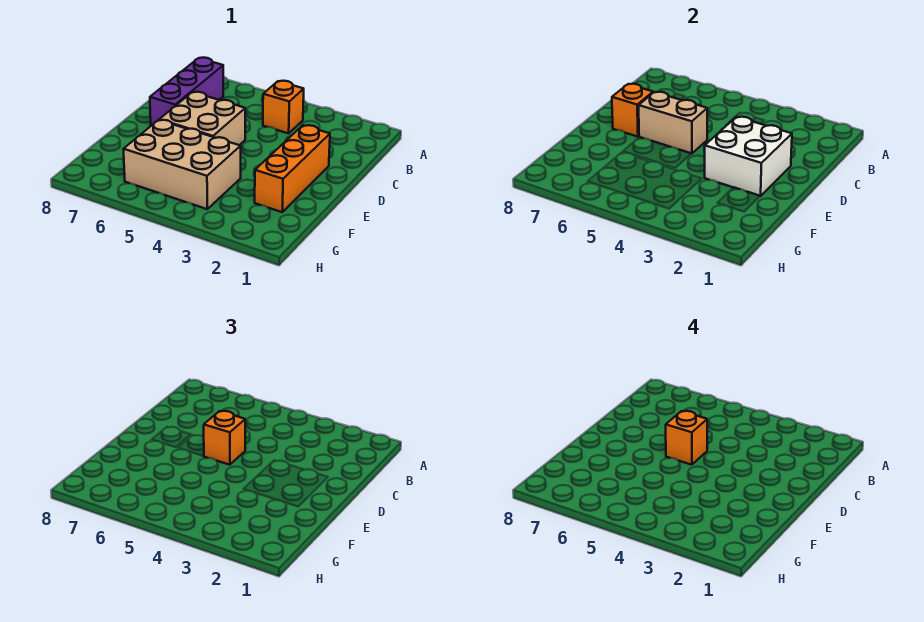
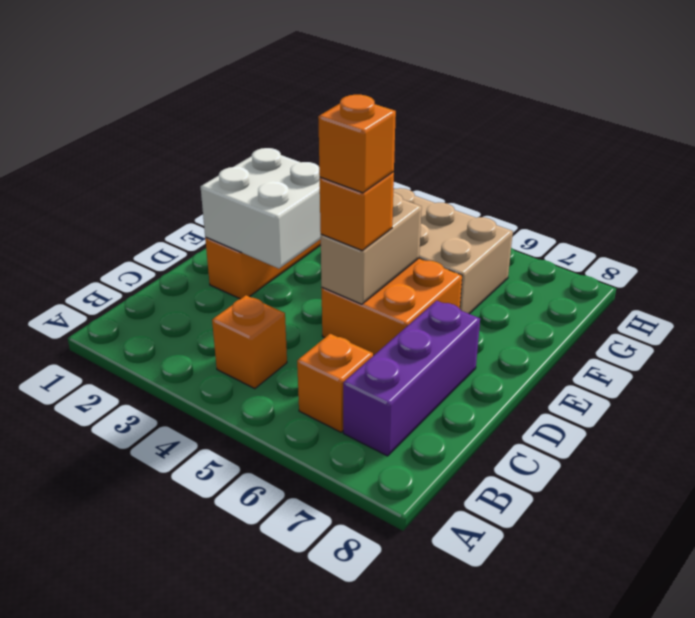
tan brick D5:E6 level 1 -> orange brick D5:E6 level 1
tan brick D5:D6 level 2 -> tan brick D5:E5 level 2
orange brick D7 level 2 -> orange brick B6 level 1

